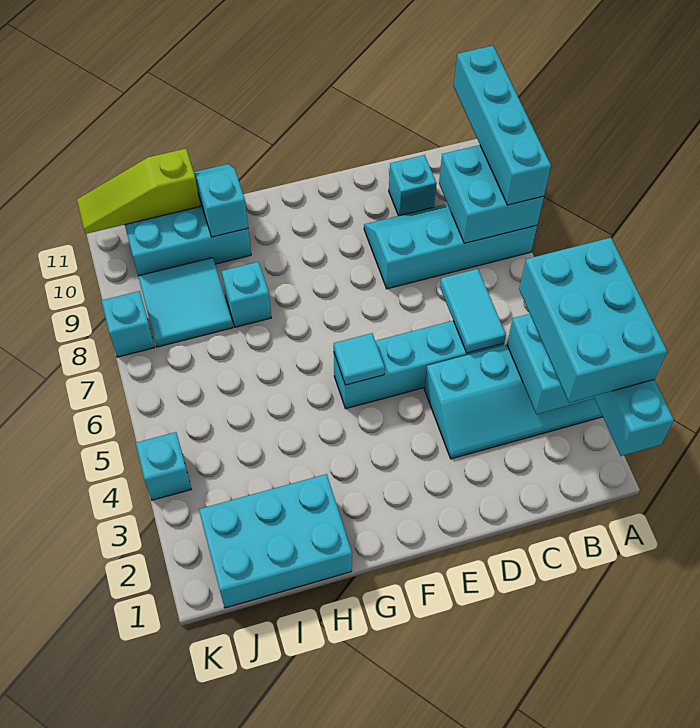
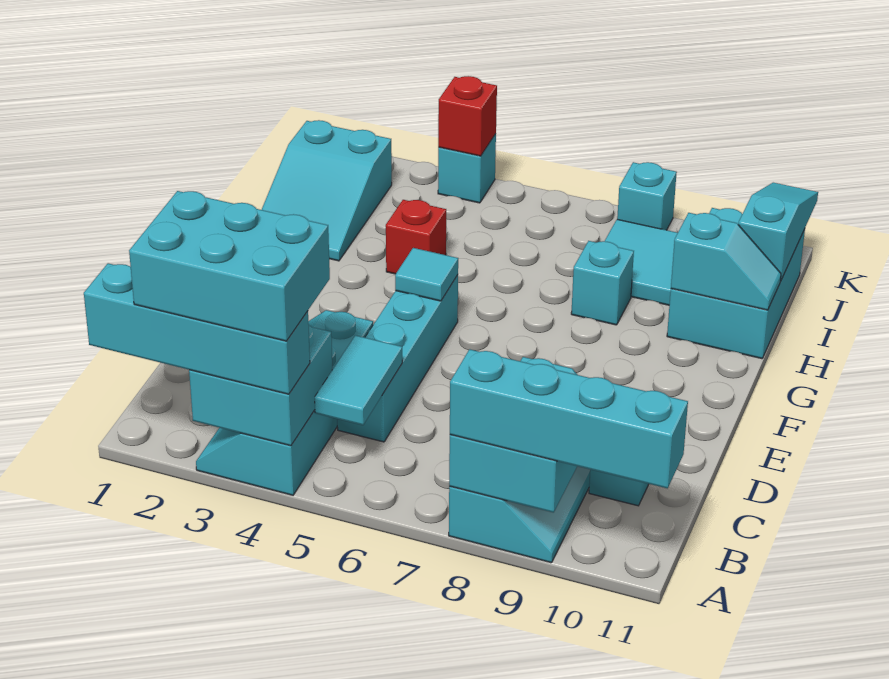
cyan tile C5:C6 level 2 -> cyan tile B5:C5 level 2
cyan brick H1:J2 level 1 -> cyan slope H1:J2 level 1 top J
none -> red brick H4 level 1
lime slope I11:K11 level 2 top I -> cyan slope I11:K11 level 2 top I
none -> red brick K4 level 2

